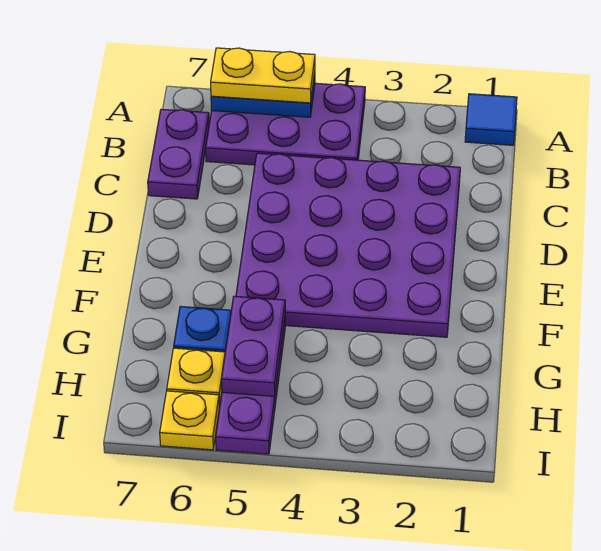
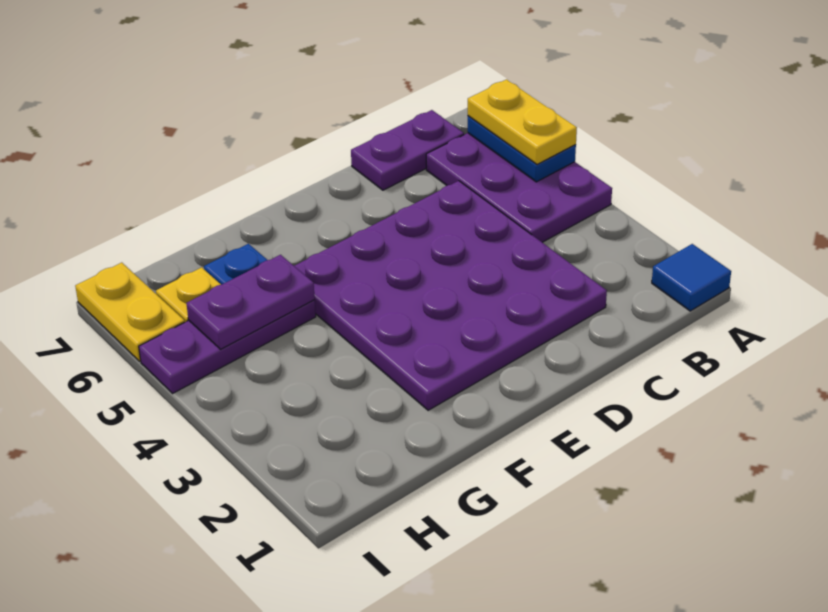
yellow plate I6 level 1 -> yellow plate I6:I7 level 1

